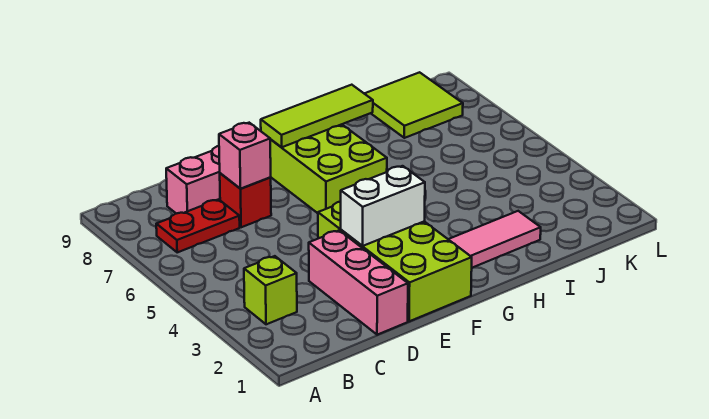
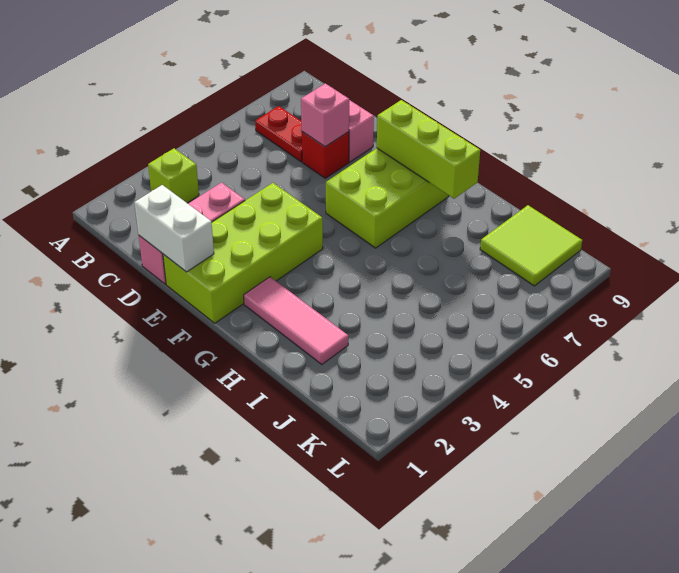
white brick E3:F3 level 2 -> white brick D1:E1 level 2
lime tile F8:H8 level 2 -> lime brick F8:H8 level 2

